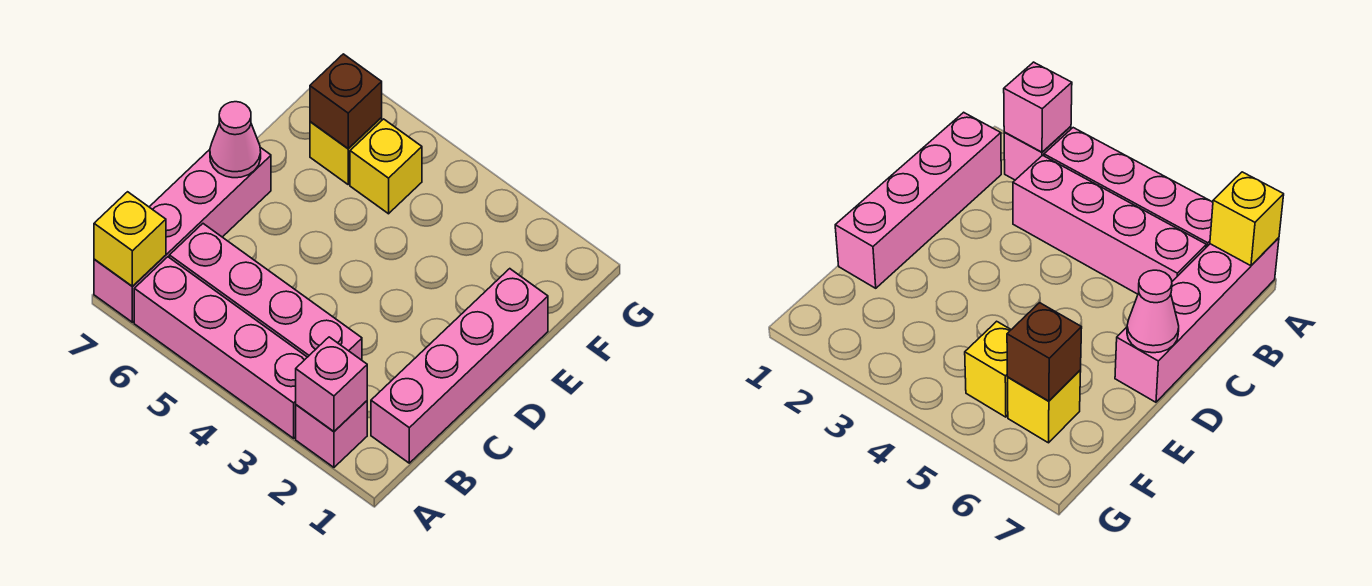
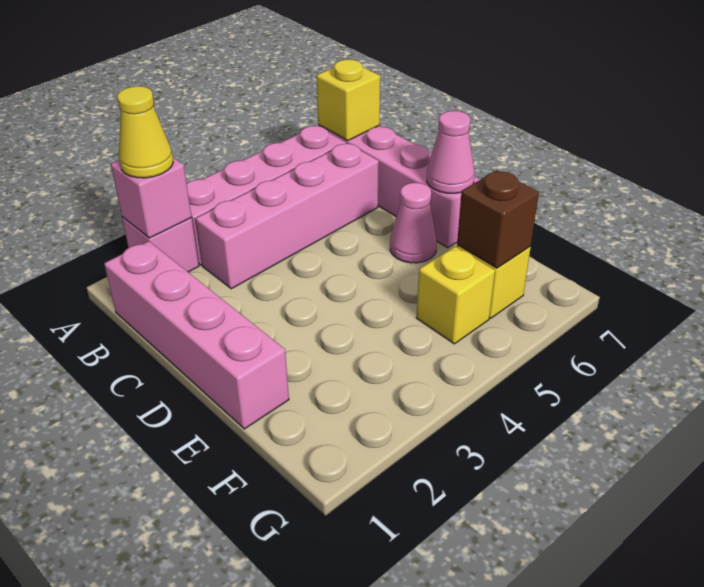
none -> yellow cone A2 level 3
none -> pink cone D6 level 1

